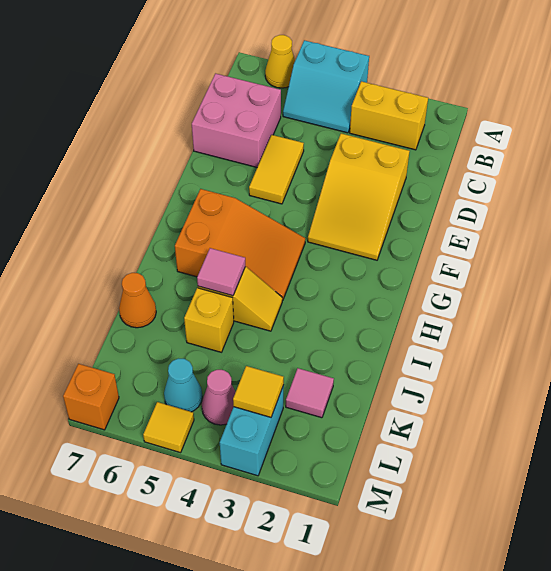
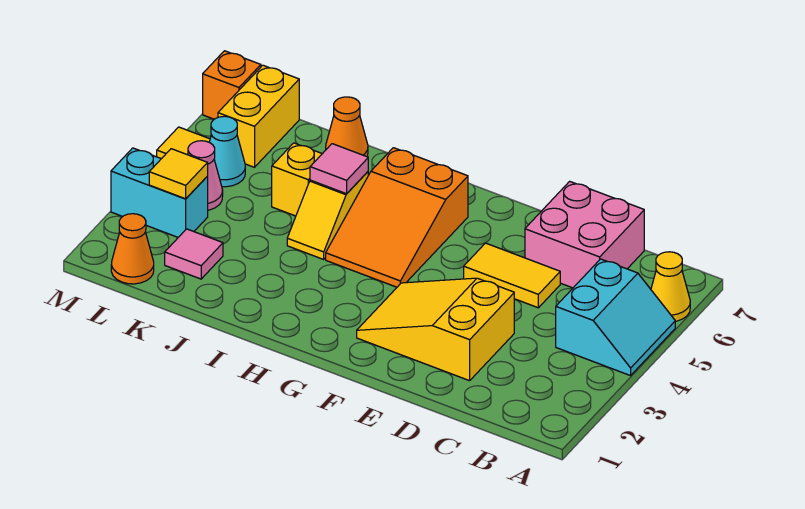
cyan slope A4:B5 level 1 top A -> cyan slope A4:B5 level 1 top B
yellow brick B2:B3 level 1 -> yellow brick L6:L7 level 1
none -> orange cone L1 level 1

